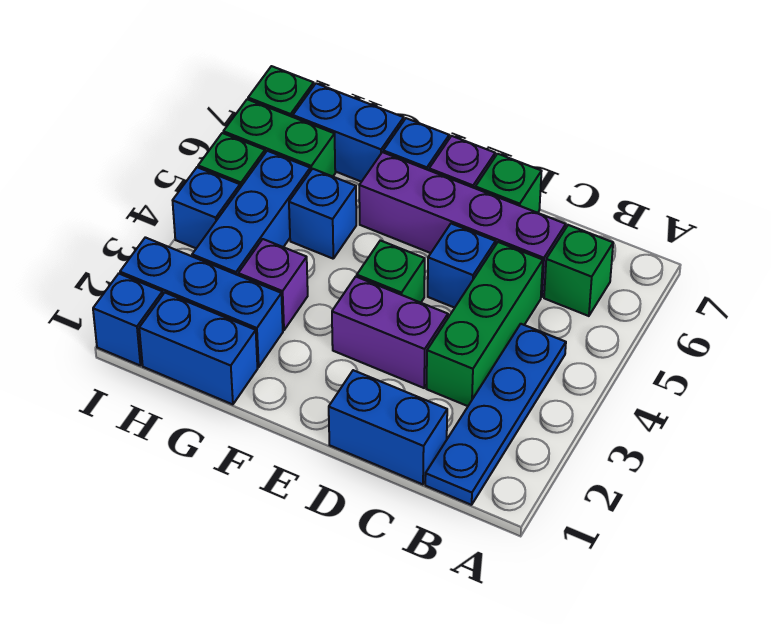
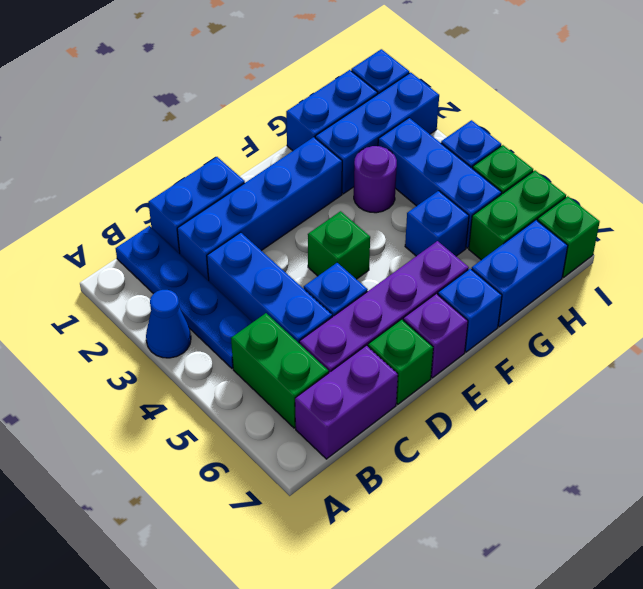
none -> blue cone A3 level 1
green brick B6 level 1 -> green brick B5:B6 level 1
none -> blue brick C2:F2 level 1
green brick C3:C5 level 1 -> blue brick C3:C5 level 1
purple brick D3:E3 level 1 -> purple brick B7:C7 level 1
purple brick G3 level 1 -> purple round brick G3 level 1

